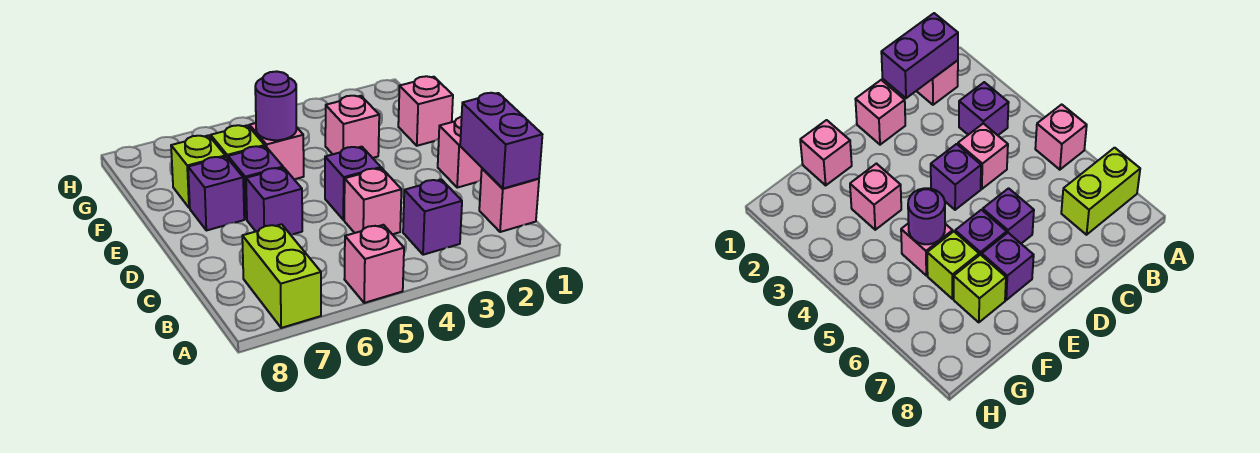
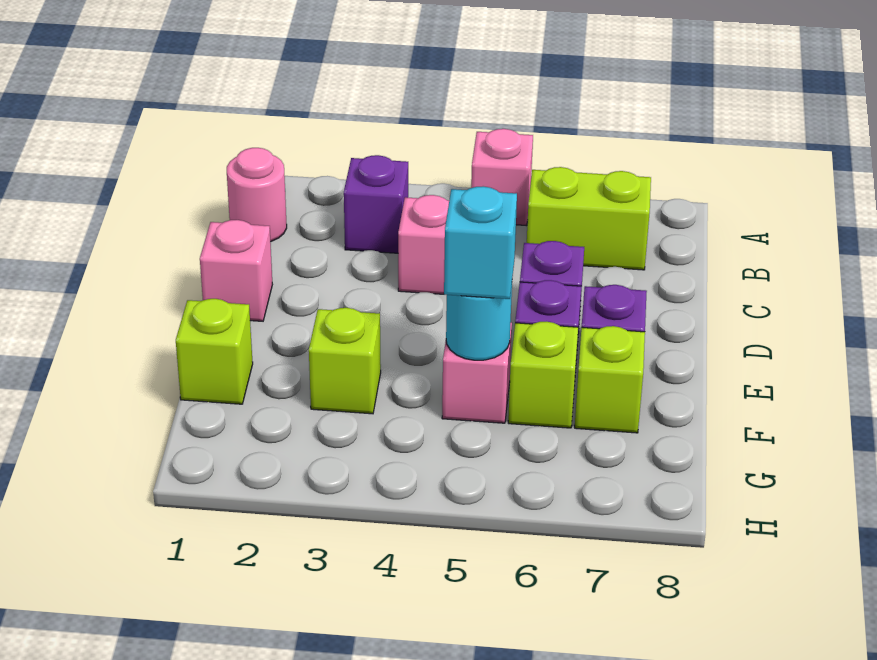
lime brick A7:B7 level 1 -> lime brick B6:B7 level 1
pink brick B1 level 1 -> pink round brick B1 level 1
purple brick B1:C1 level 2 -> none
purple brick D4 level 1 -> none
pink brick F1 level 1 -> lime brick F1 level 1
pink brick F3 level 1 -> lime brick F3 level 1
purple round brick F5 level 2 -> cyan round brick F5 level 2
none -> cyan brick F5 level 3

